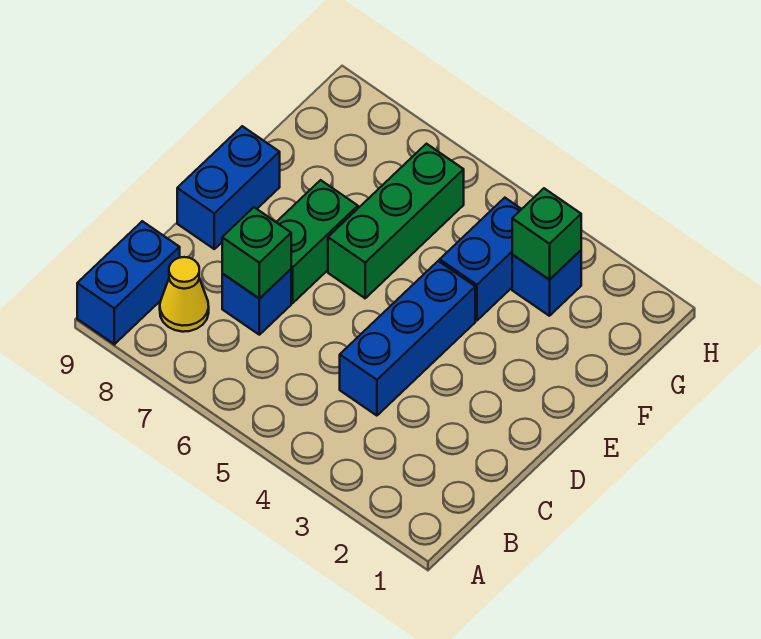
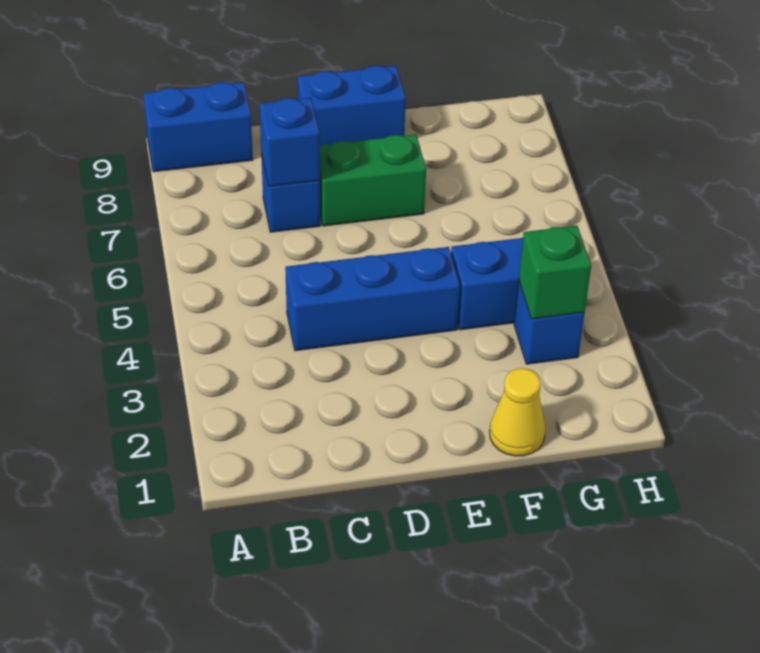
yellow cone B8 level 1 -> yellow cone F1 level 1
green brick C7 level 2 -> blue brick C7 level 2
green brick E6:G6 level 1 -> none

